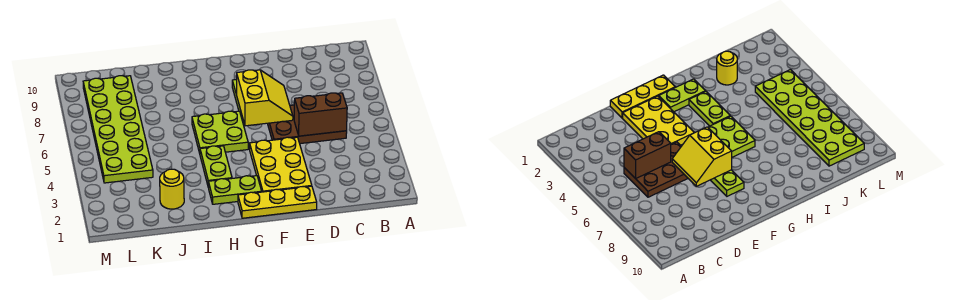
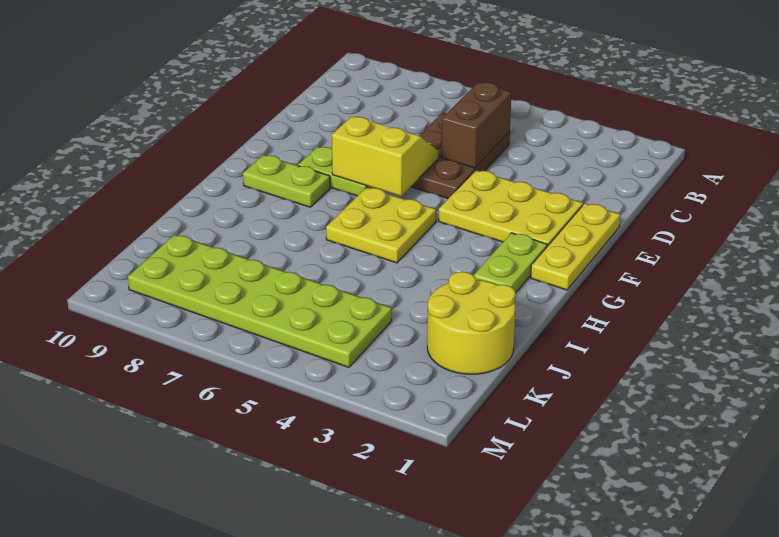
lime plate G5:H6 level 1 -> yellow plate G5:H6 level 1
lime plate H3:H4 level 1 -> lime plate G8:G9 level 1
yellow round brick J2 level 1 -> yellow round brick J1:K2 level 1

